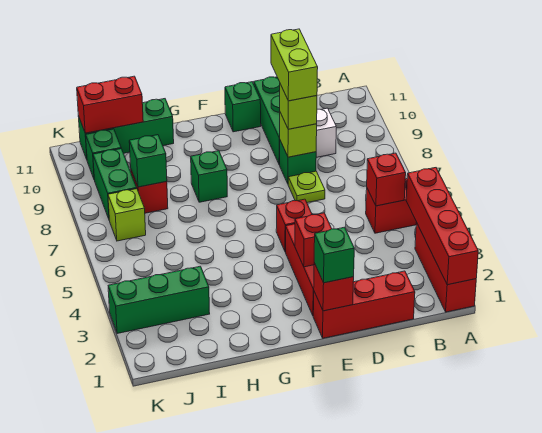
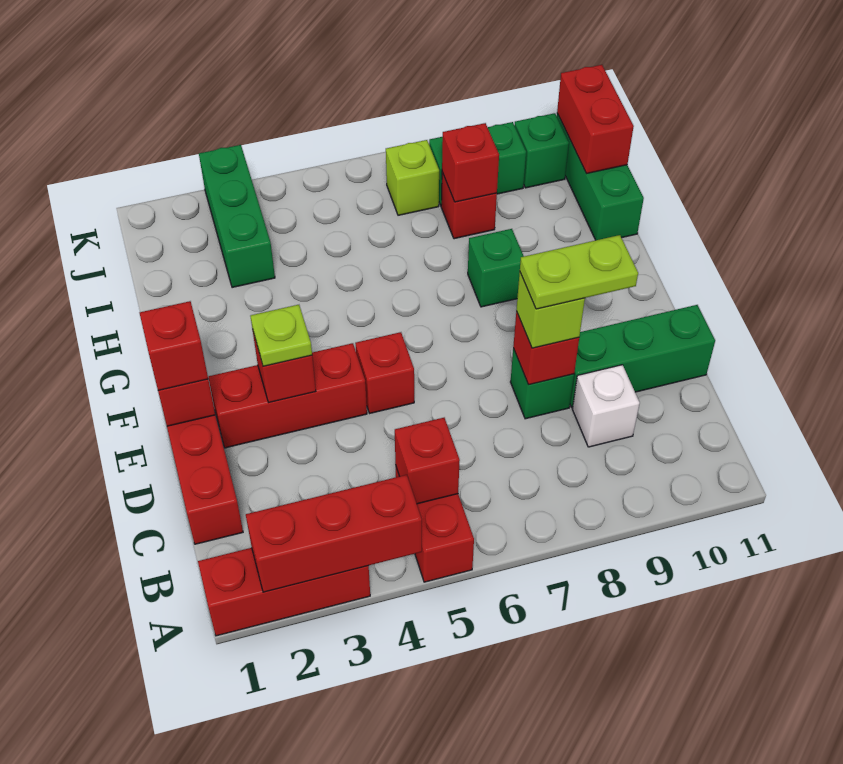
red brick A1:A4 level 2 -> red brick A2:A4 level 2
lime plate D7 level 1 -> lime plate E3 level 3
lime brick D8 level 2 -> red brick D8 level 2
lime brick D8:D9 level 4 -> lime plate D8:D9 level 4
green brick E1 level 3 -> red brick E1 level 3
green brick E11 level 1 -> none
green brick I8 level 2 -> red brick I8 level 2

